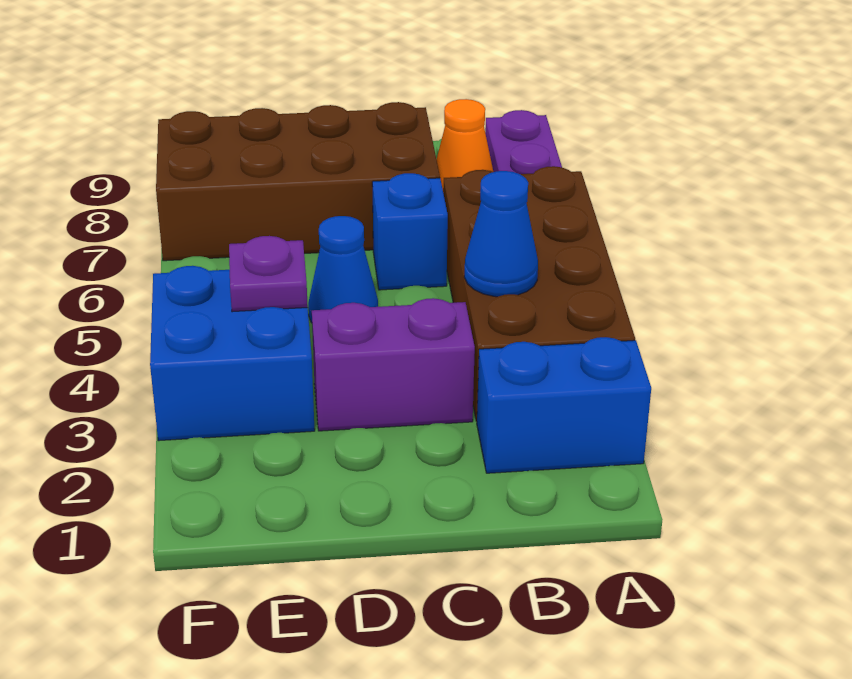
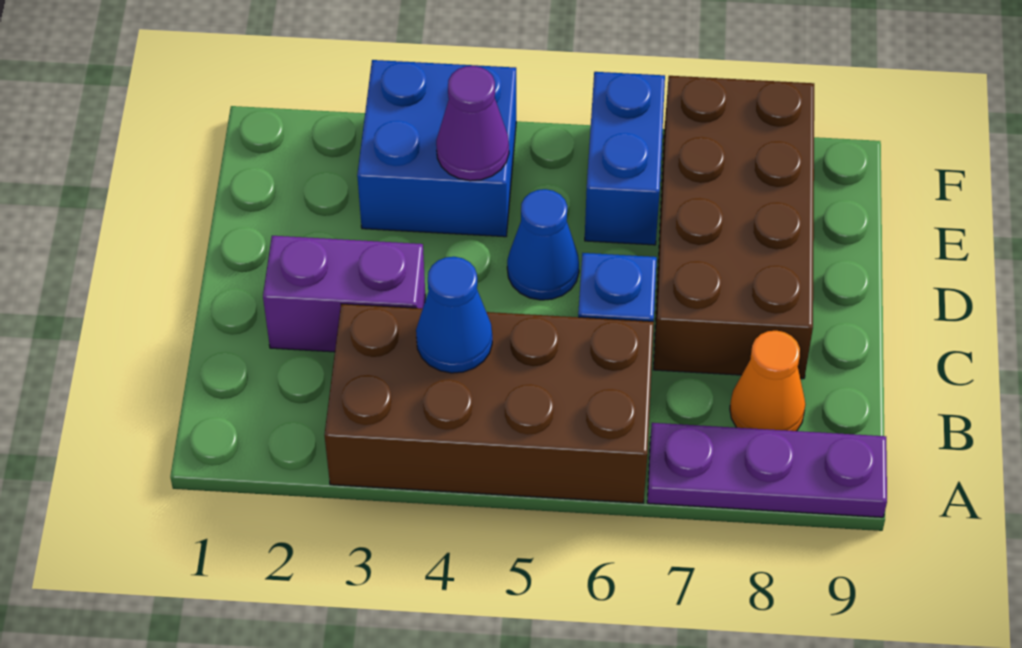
blue brick A2:B2 level 1 -> blue brick E6:F6 level 1
purple brick C3:D3 level 1 -> purple brick C2:C3 level 1
purple plate E4 level 2 -> purple cone E4 level 2

